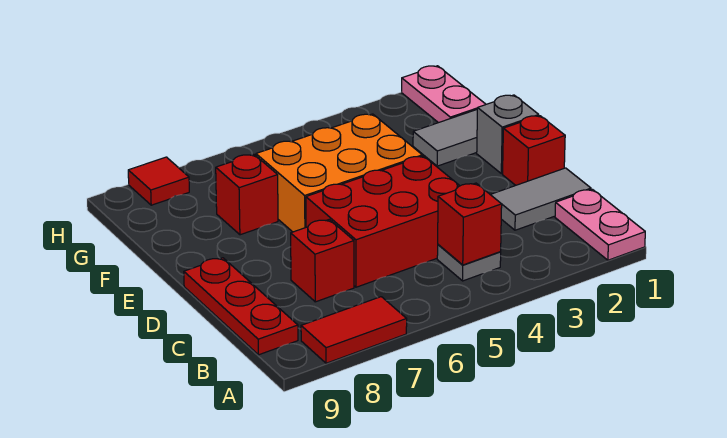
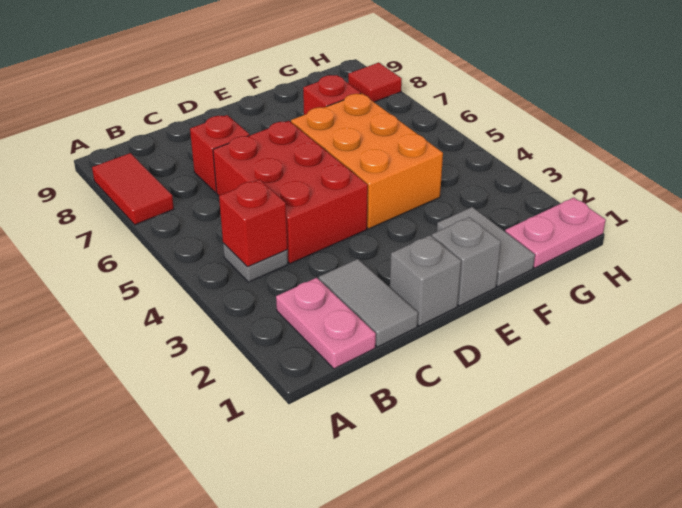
pink plate A1:B1 level 1 -> pink plate B1:B2 level 1
red plate B9:D9 level 1 -> none
red brick D1 level 1 -> grey brick D1 level 1

